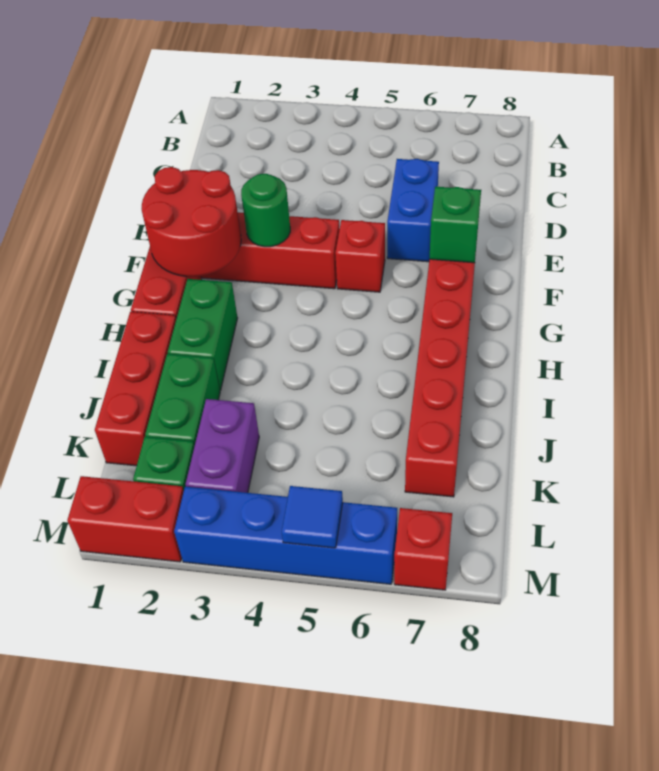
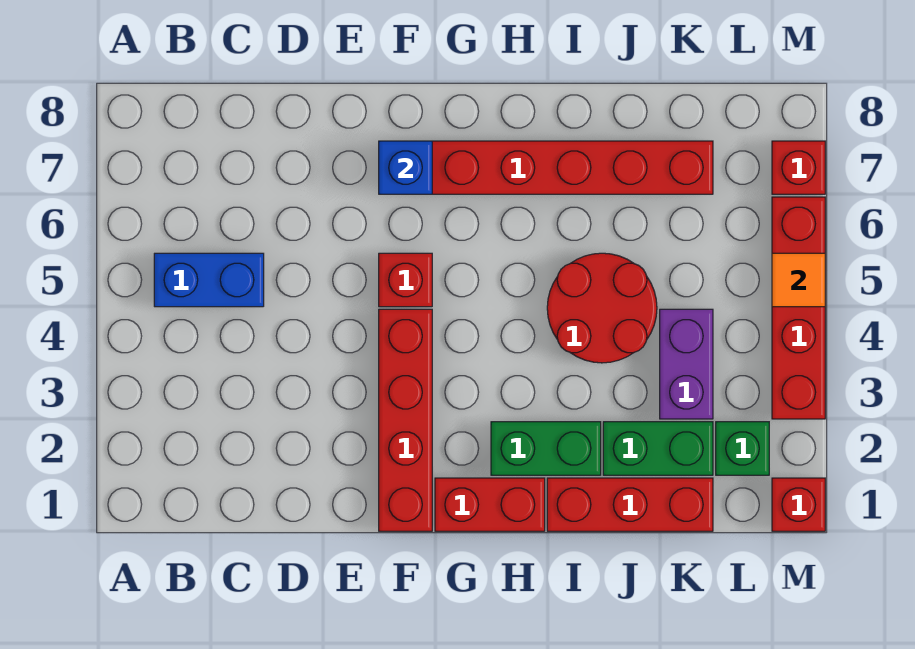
blue brick D6:E6 level 1 -> blue brick B5:C5 level 1
red round brick F1:G2 level 2 -> red round brick I4:J5 level 1
green round brick F3 level 2 -> none
green brick F7 level 2 -> blue brick F7 level 2
purple brick K3:L3 level 1 -> purple brick K3:K4 level 1
red brick M1:M2 level 1 -> red brick M1 level 1
blue brick M3:M6 level 1 -> red brick M3:M6 level 1
blue tile M5 level 2 -> orange tile M5 level 2

